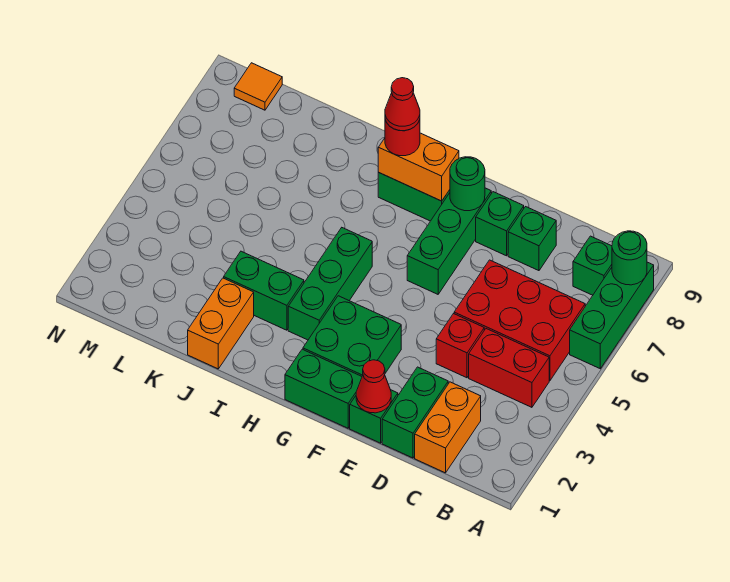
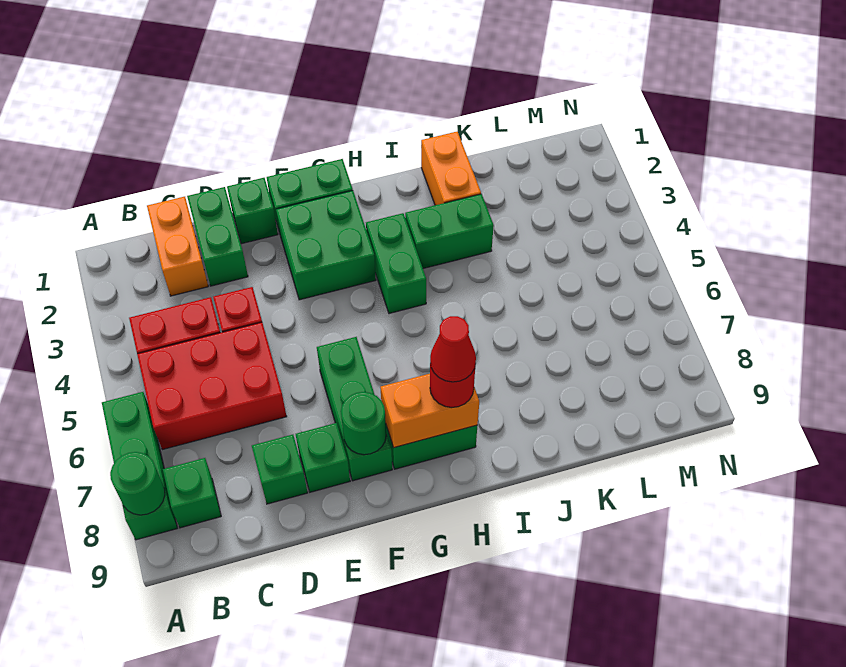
red cone E1 level 2 -> none
green brick H3:H5 level 1 -> green brick H3:H4 level 1
orange tile M9 level 1 -> none

